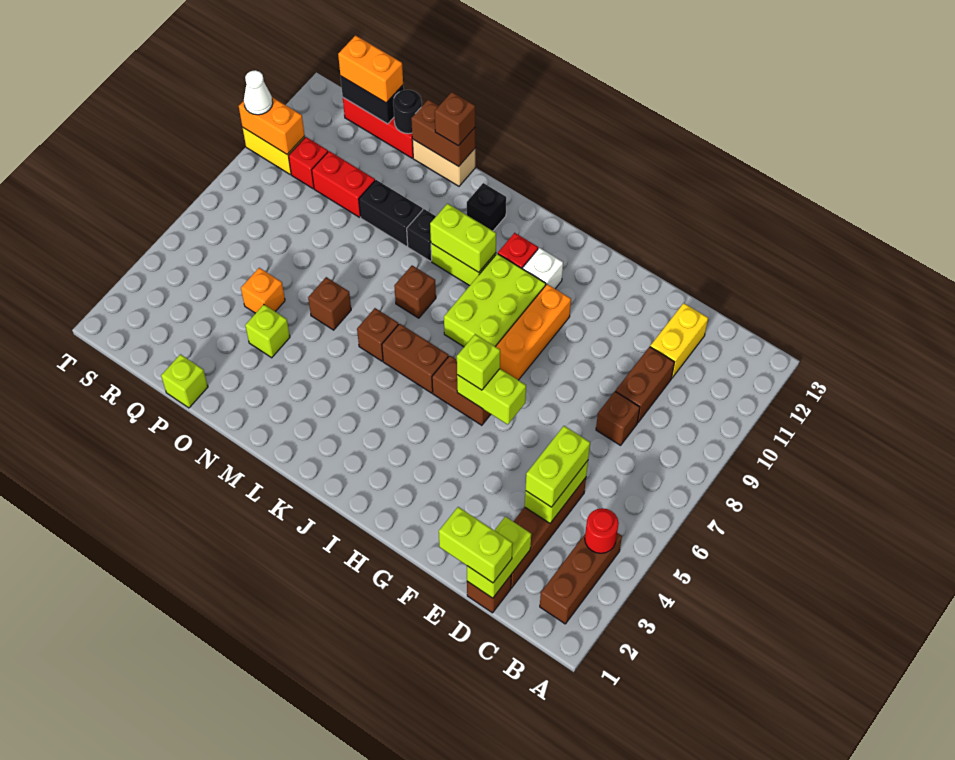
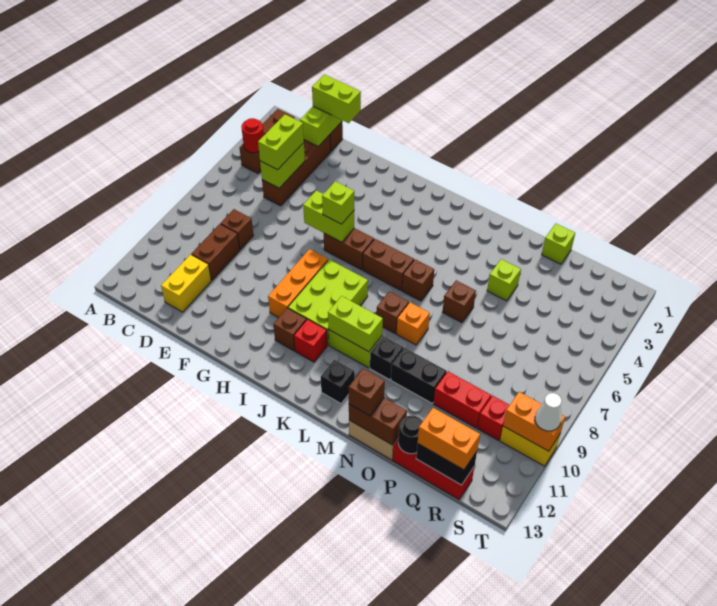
white brick I11 level 1 -> brown brick I11 level 1
orange brick P5 level 1 -> orange brick M8 level 1

